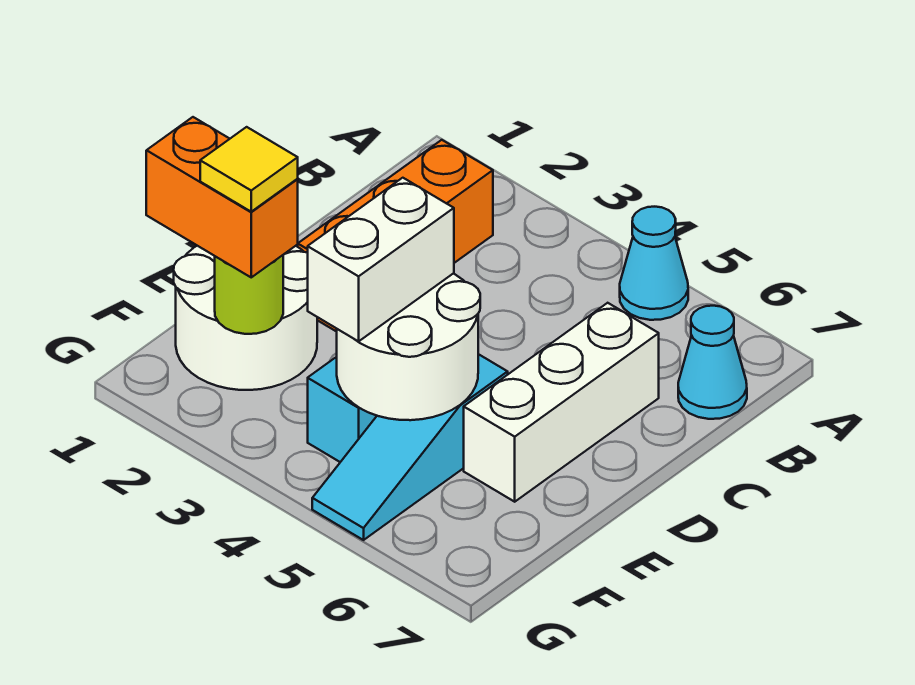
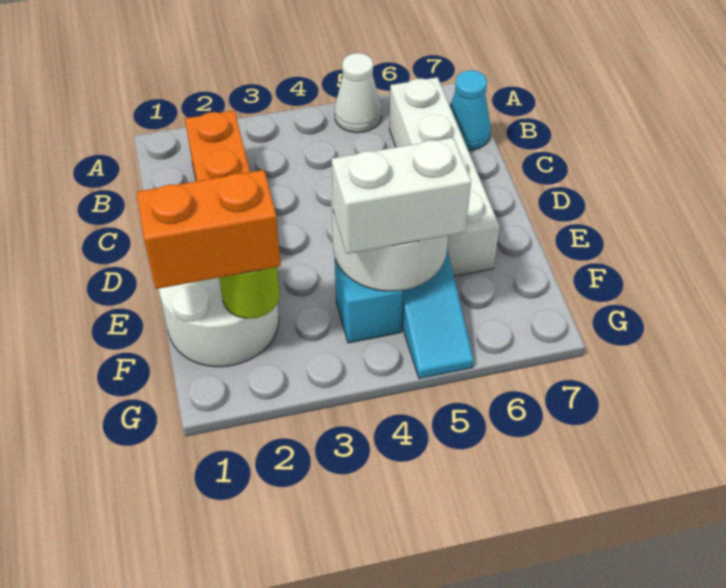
cyan cone A5 level 1 -> white cone A5 level 1
white brick C6:E6 level 1 -> white brick B6:E6 level 1
white brick E4:F4 level 3 -> white brick F4:F5 level 3
yellow tile F2 level 4 -> none

